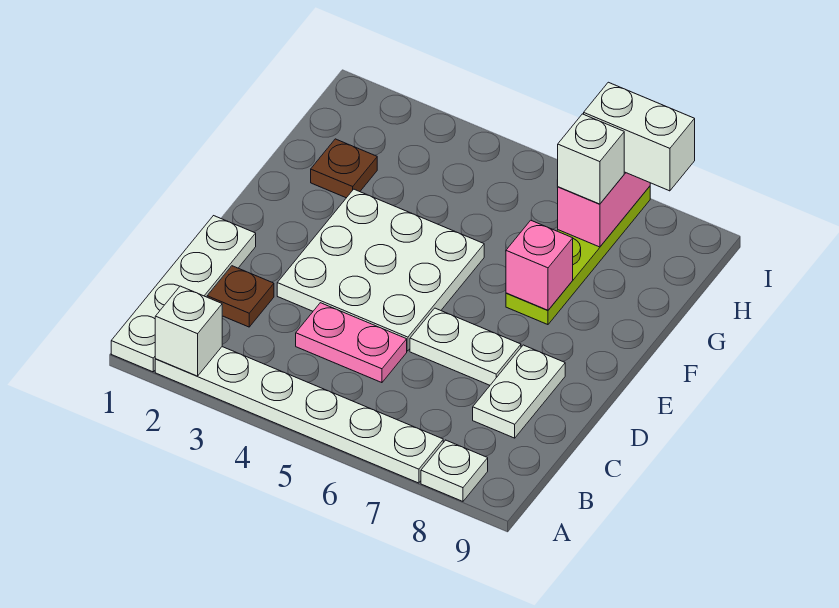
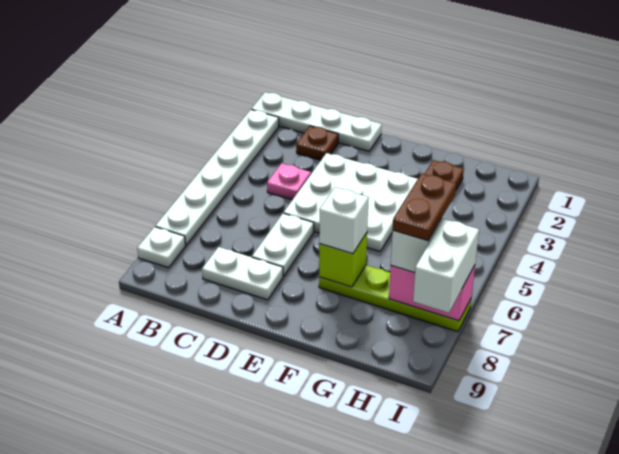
white brick A2 level 2 -> white brick F7 level 3
pink plate C4:C5 level 1 -> pink plate C4 level 1
pink brick F7 level 2 -> lime brick F7 level 2
none -> brown plate H6:H7 level 4

